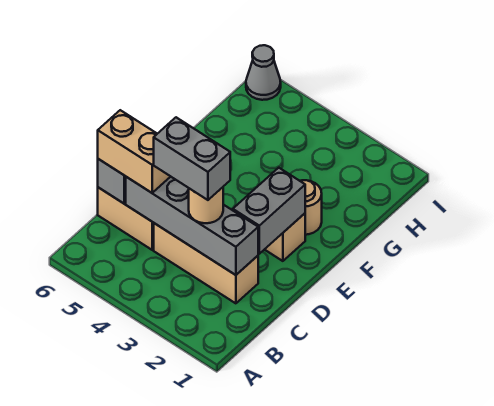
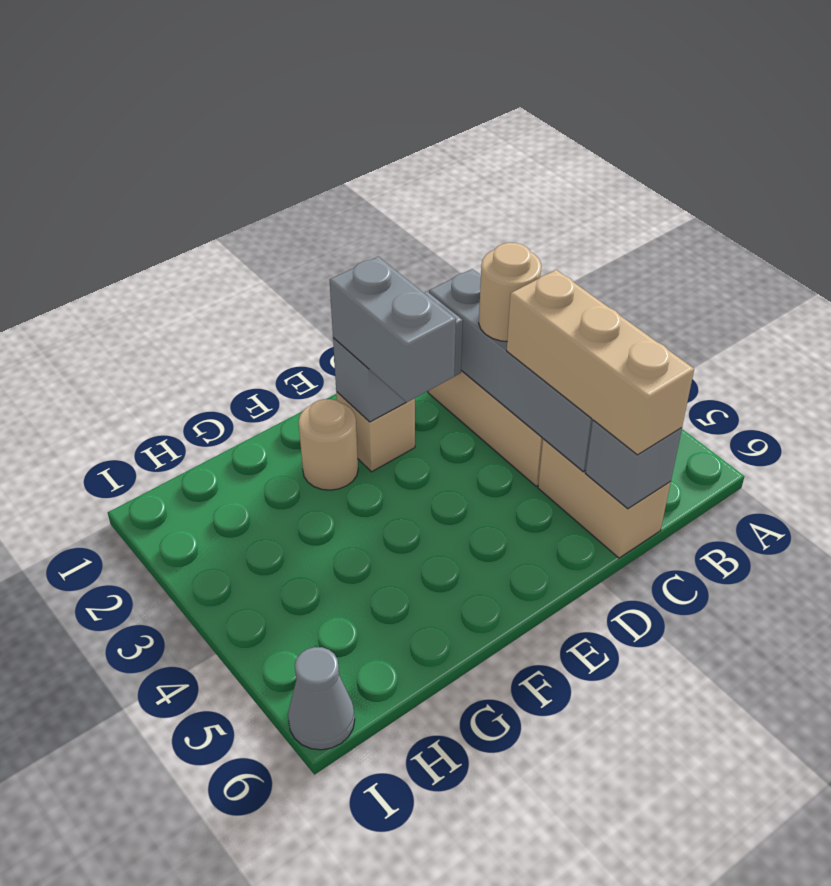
grey brick C3:C4 level 4 -> grey brick E2:E3 level 3
tan brick C5:C6 level 3 -> tan brick C4:C6 level 3

